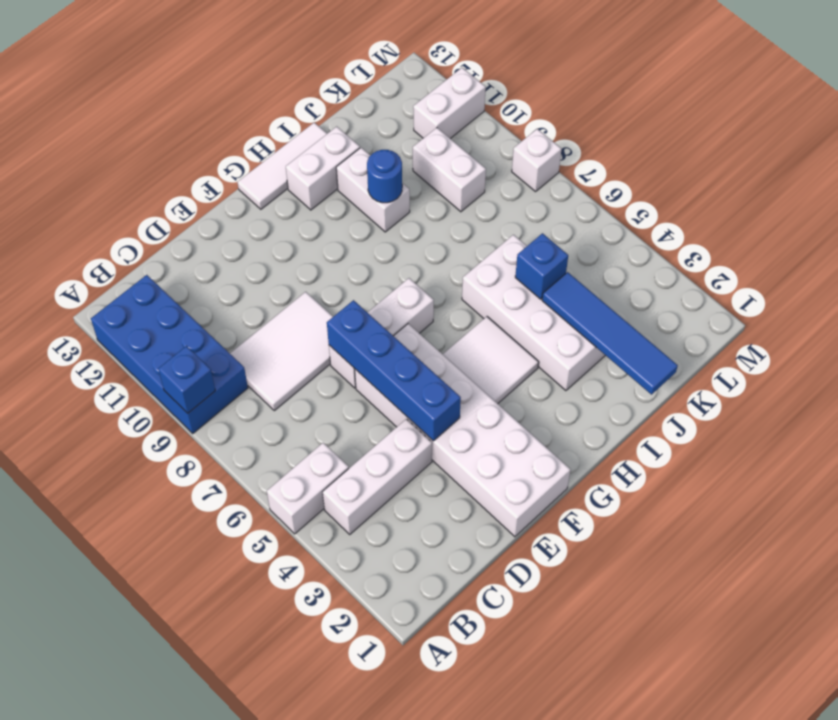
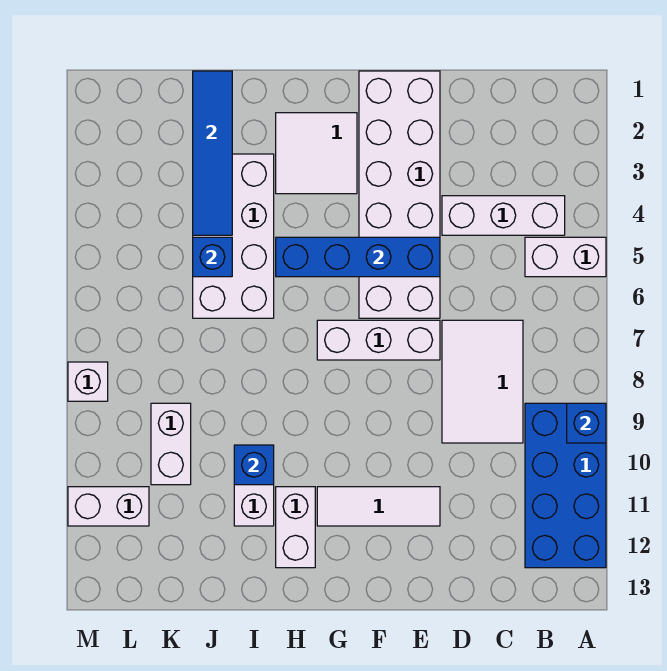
white tile C8:E9 level 1 -> white tile C7:D9 level 1
blue brick E4:E7 level 2 -> blue brick E5:H5 level 2
white tile G4:H5 level 1 -> white tile G2:H3 level 1
white tile G13:I13 level 1 -> white tile E11:G11 level 1
white brick H12:I12 level 1 -> white brick H11:H12 level 1
blue round brick I10 level 2 -> blue brick I10 level 2

